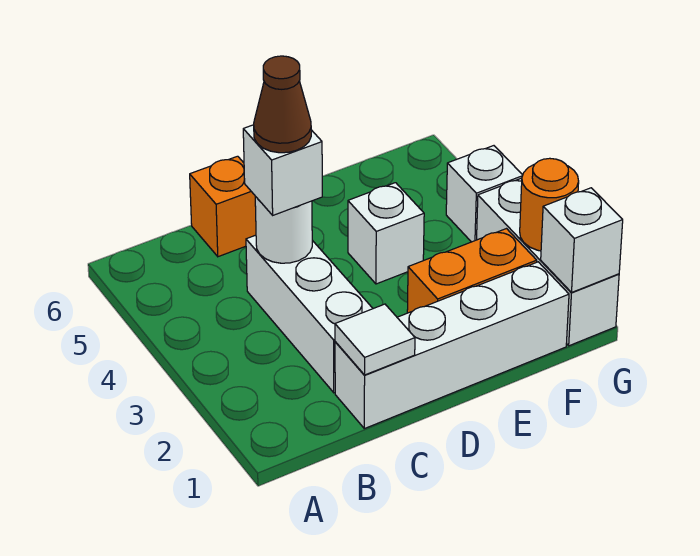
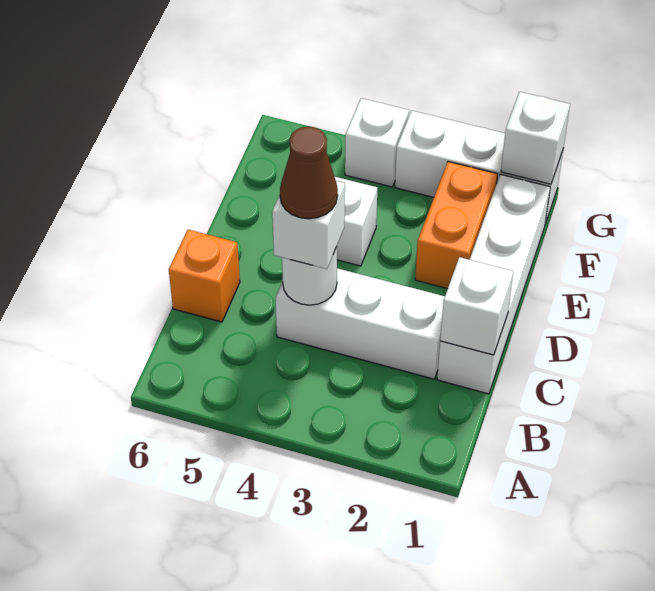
white tile C1 level 2 -> white brick C1 level 2
orange round brick G2 level 2 -> none

